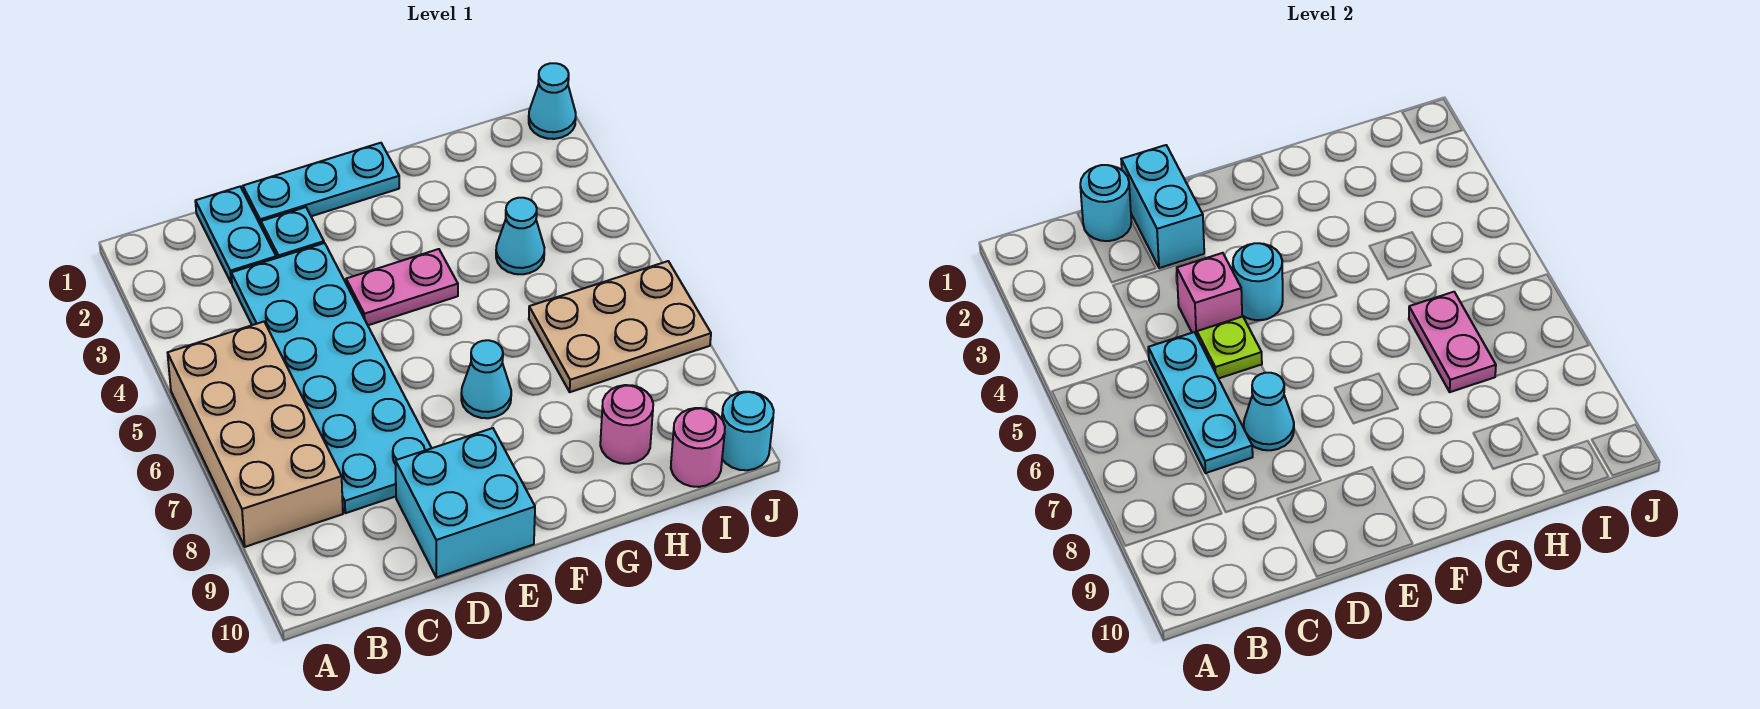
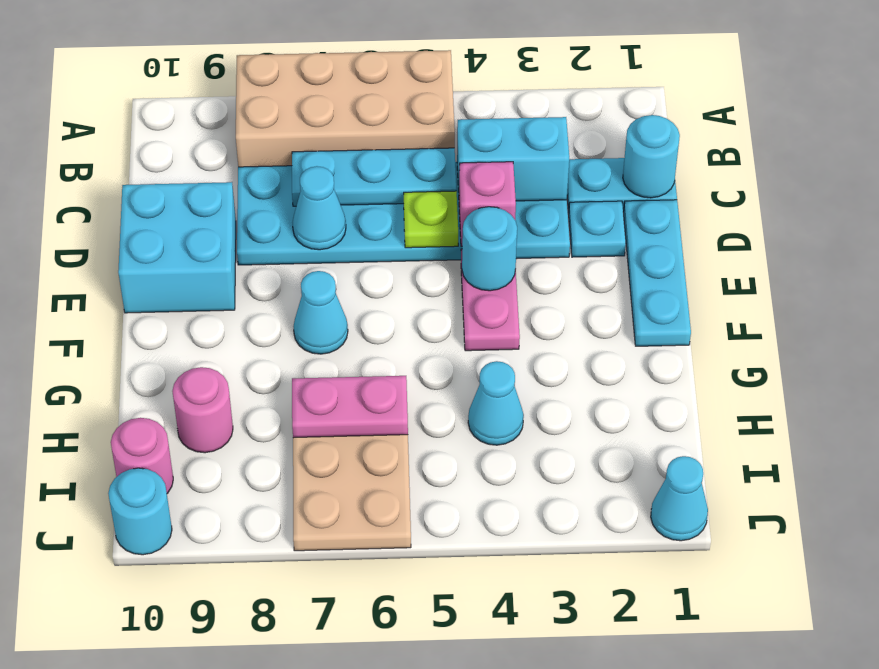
cyan brick D1:D2 level 2 -> cyan brick C3:C4 level 2

